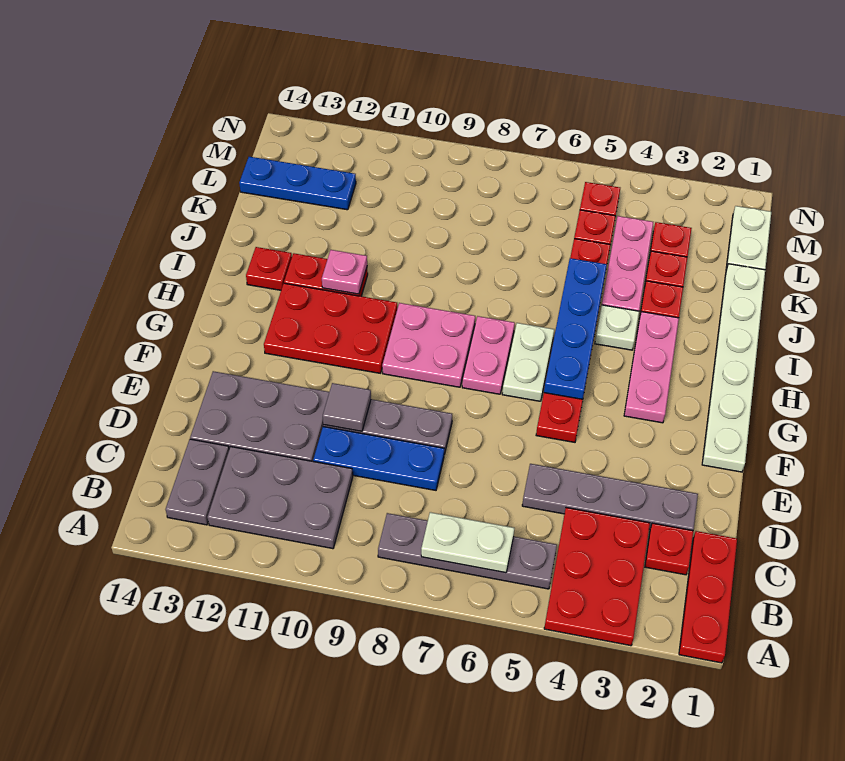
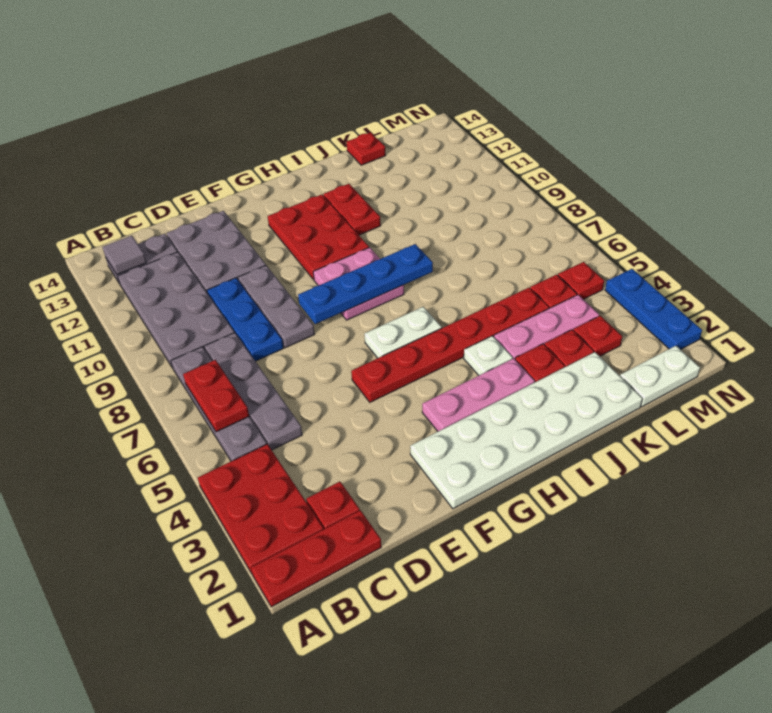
red plate A3:C4 level 1 -> red plate A2:B4 level 1
white plate B6:B7 level 2 -> red plate B6:B7 level 2
grey plate B10:C12 level 1 -> grey plate B9:C12 level 1
grey plate D2:D5 level 1 -> grey plate C5:C8 level 1
grey tile E10 level 2 -> grey tile B13 level 2
white plate F1:K1 level 1 -> white plate F1:K2 level 1
blue plate G5:J5 level 2 -> blue plate F8:I8 level 2
pink plate G7:H7 level 1 -> none
pink plate I11 level 2 -> none
red plate I13 level 1 -> red plate K14 level 1
blue plate L12:L14 level 1 -> blue plate N2:N4 level 1

